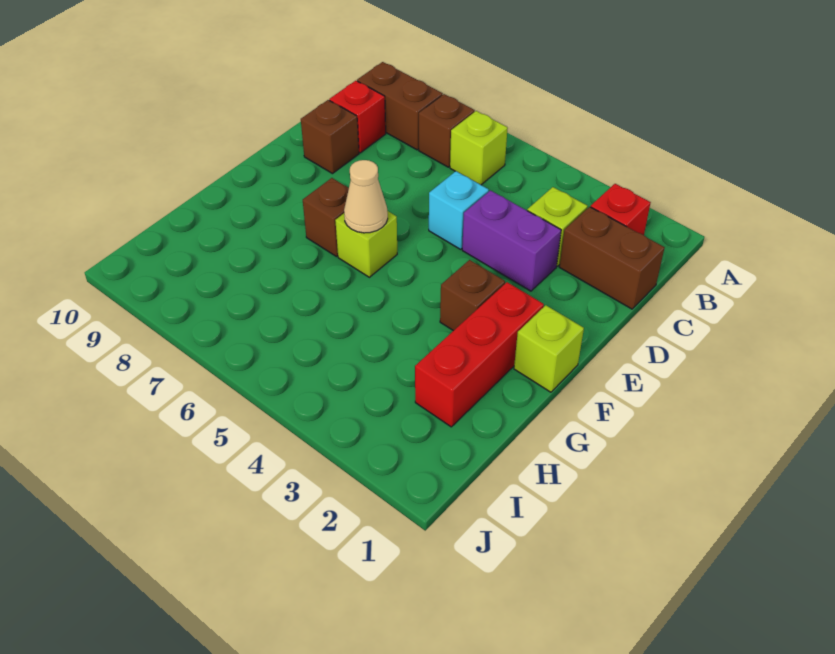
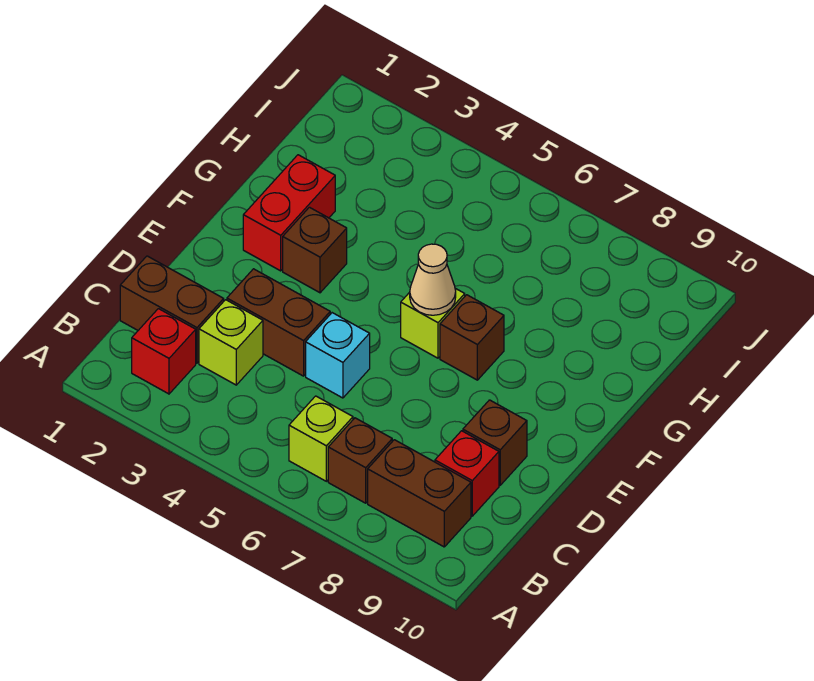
purple brick D3:D4 level 1 -> brown brick D3:D4 level 1
lime brick F1 level 1 -> none
red brick F2:H2 level 1 -> red brick F2:G2 level 1

